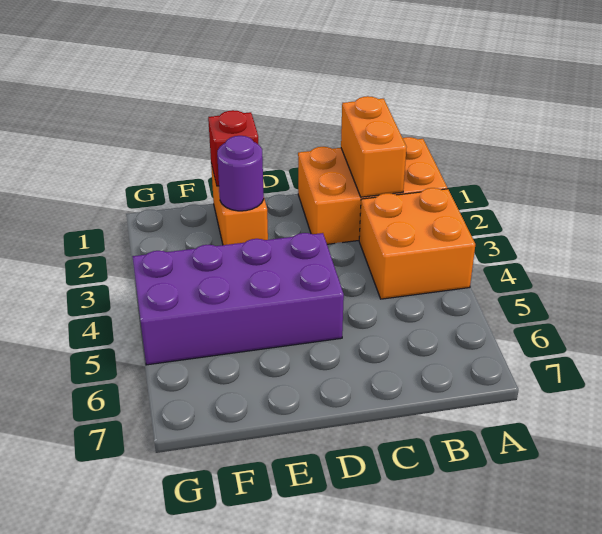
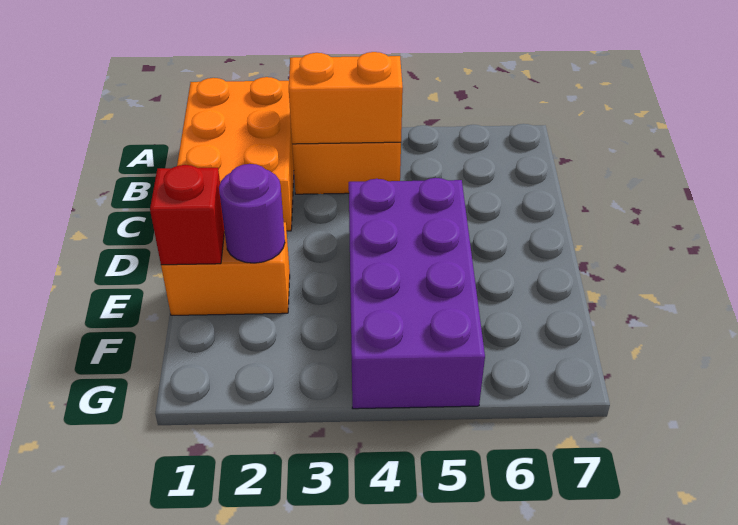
orange brick B1:B2 level 2 -> orange brick B3:B4 level 2

